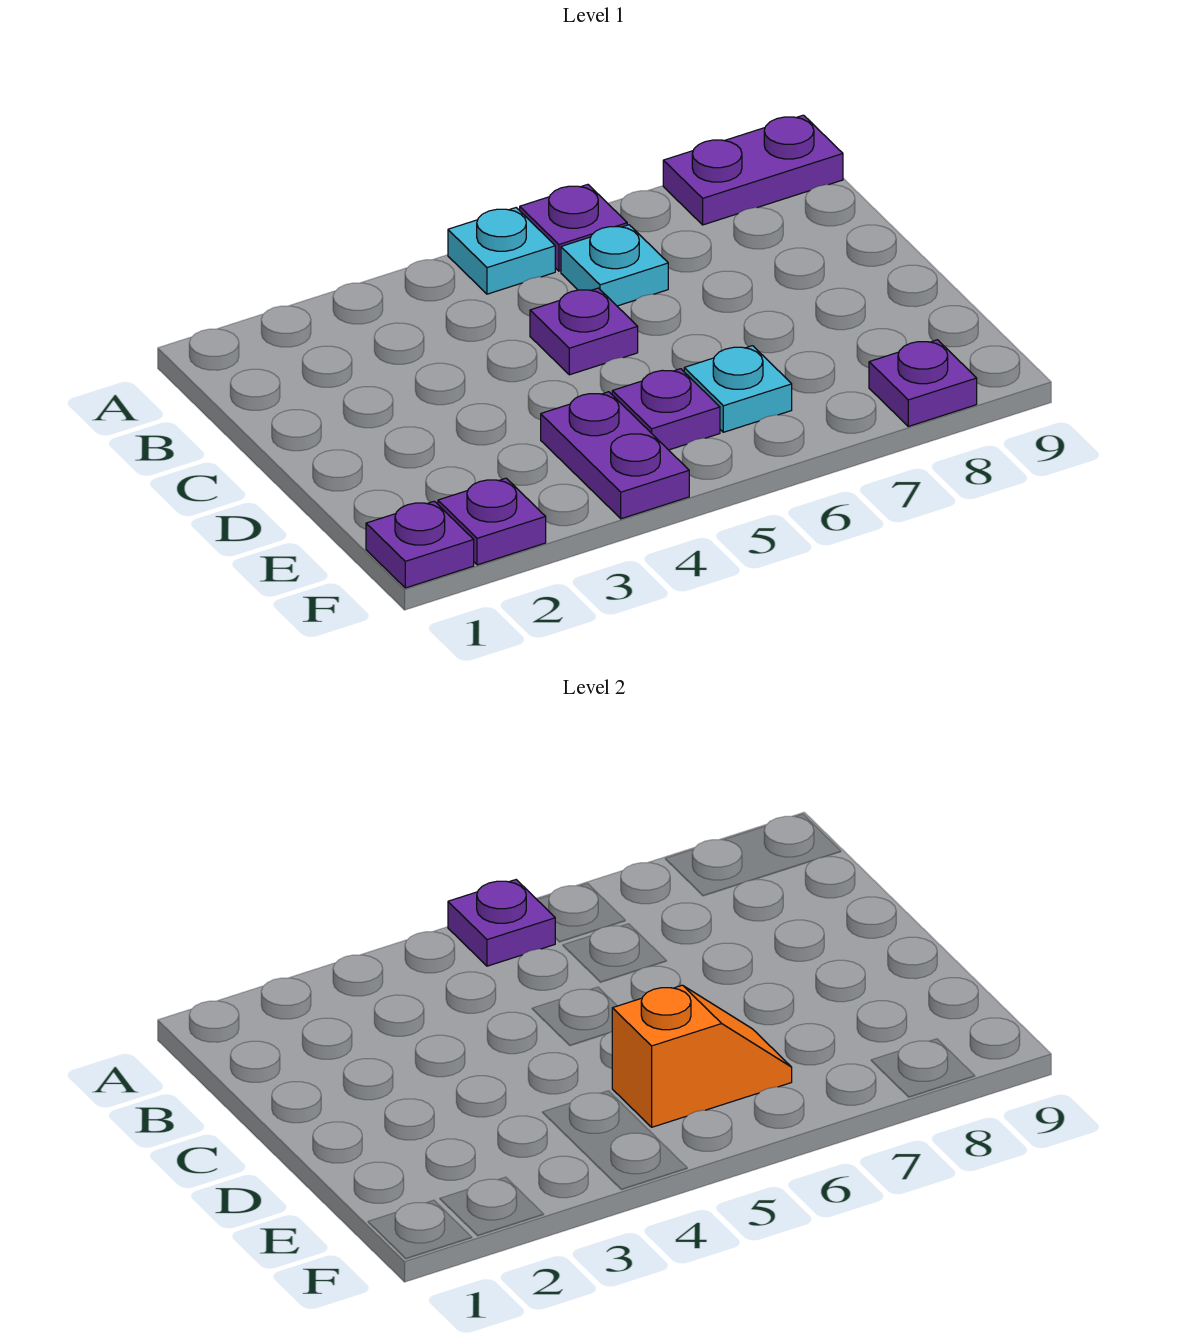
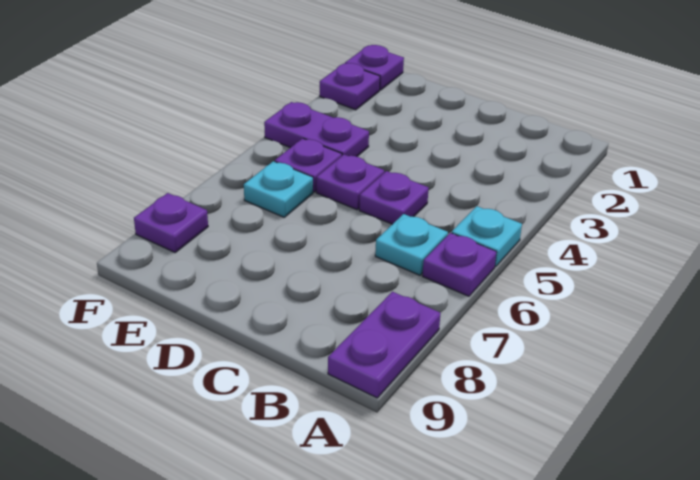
purple plate A5 level 2 -> purple plate D5 level 1
orange slope E5:E6 level 2 top 5 -> none

